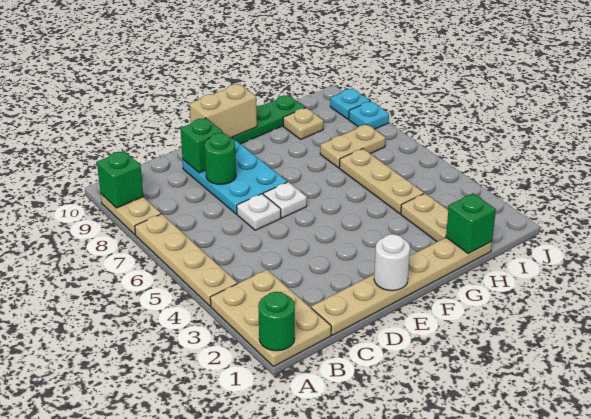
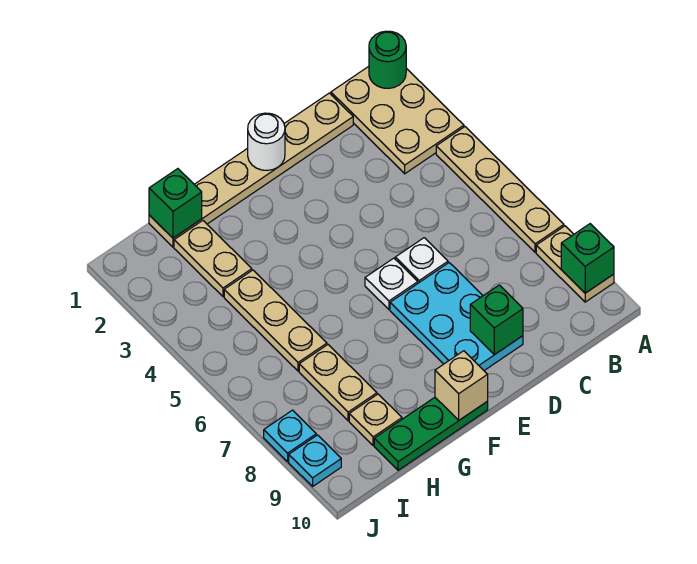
green round brick D8 level 2 -> none
tan brick E10:F10 level 2 -> tan brick F10 level 2
tan plate H7:I7 level 1 -> tan plate H7:H8 level 1

